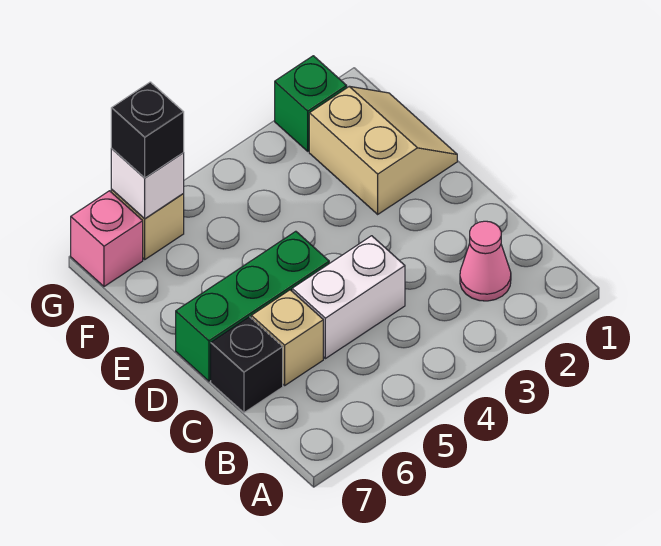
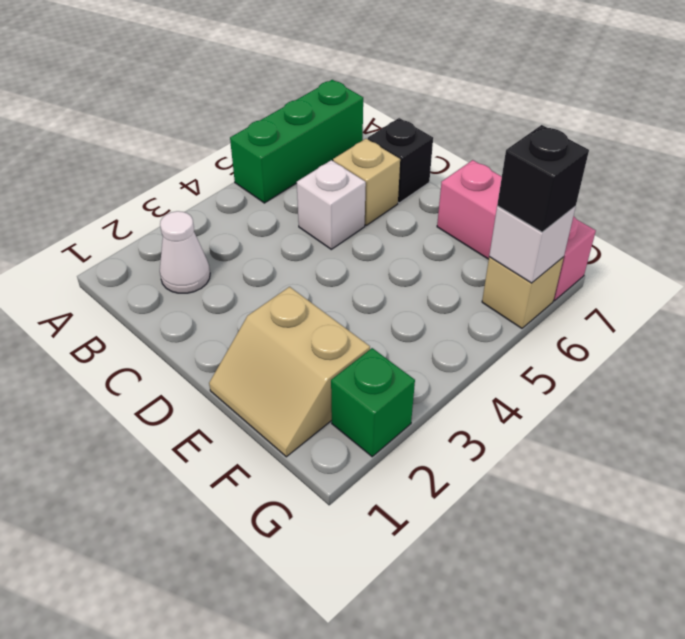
pink cone B2 level 1 -> white cone B2 level 1
white brick C4:C5 level 1 -> white brick C5 level 1
green brick D5:D7 level 1 -> green brick A5:A7 level 1
pink brick G7 level 1 -> pink brick E7:G7 level 1

